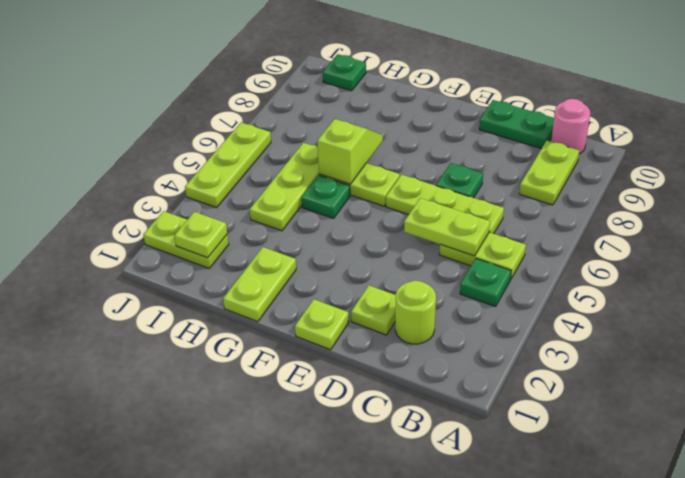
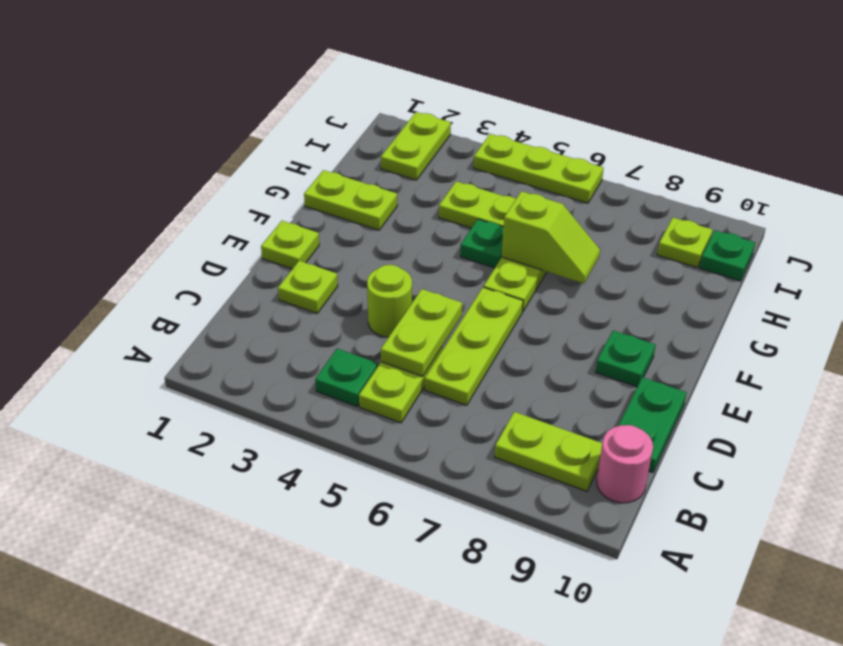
lime round brick C2 level 1 -> lime round brick D4 level 1
green plate D7 level 1 -> green plate E9 level 1
lime plate I2 level 2 -> lime plate I9 level 1

